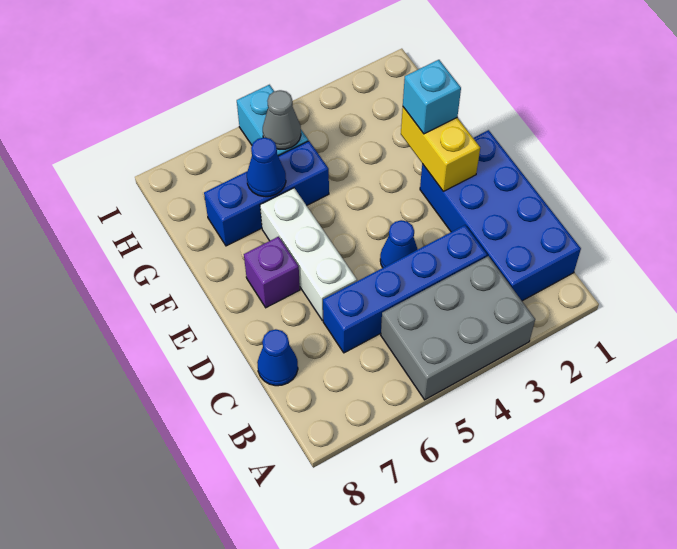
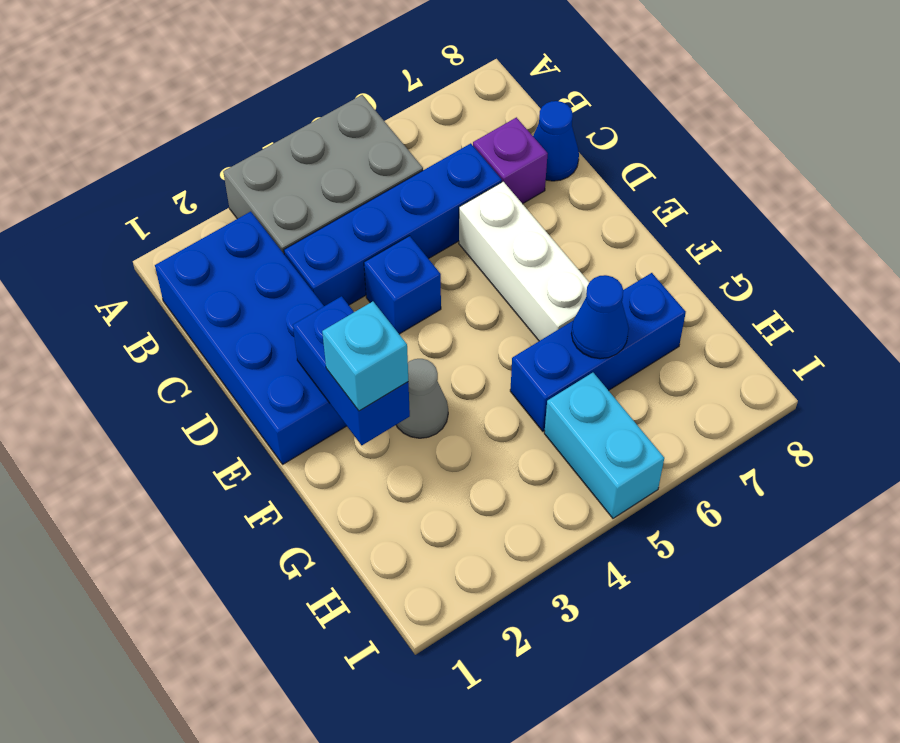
blue cone D4 level 1 -> blue brick D4 level 1
yellow brick E2:F2 level 2 -> blue brick E2:F2 level 2
purple brick E7 level 1 -> purple brick C7 level 1
grey cone H5 level 2 -> grey cone F3 level 1

